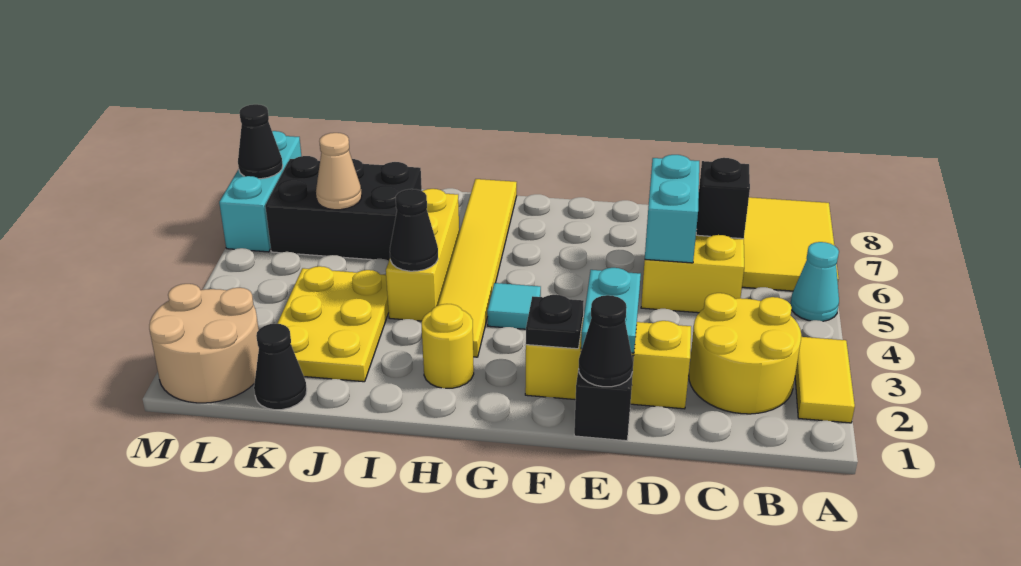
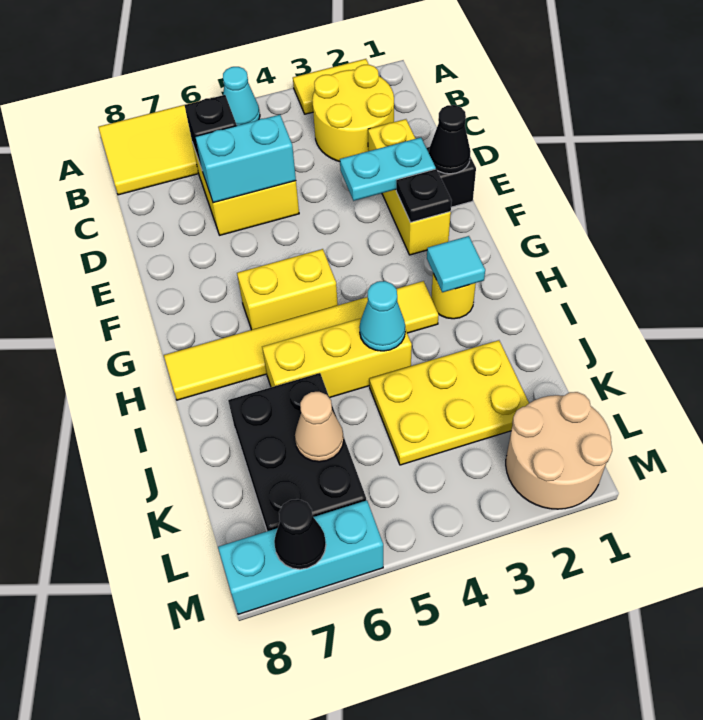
cyan tile G4 level 1 -> cyan tile H2 level 2
none -> yellow brick G5:G6 level 1
black cone I4 level 2 -> cyan cone I4 level 2
black cone K1 level 1 -> none

